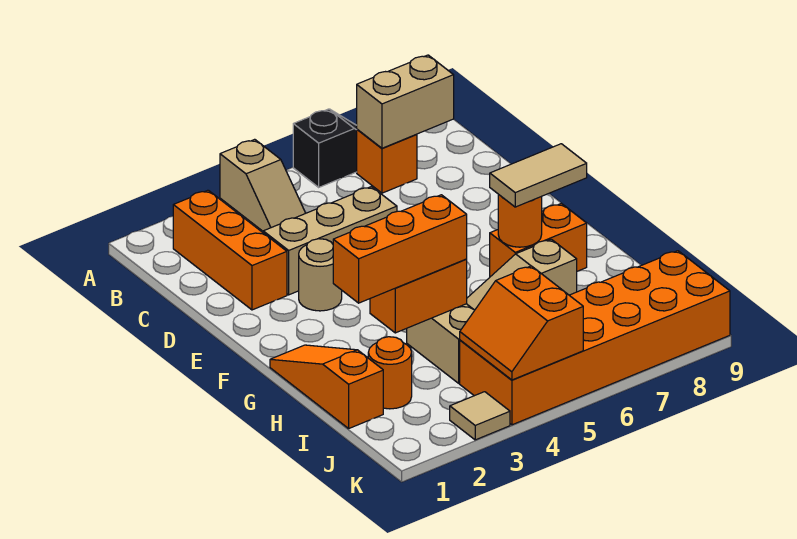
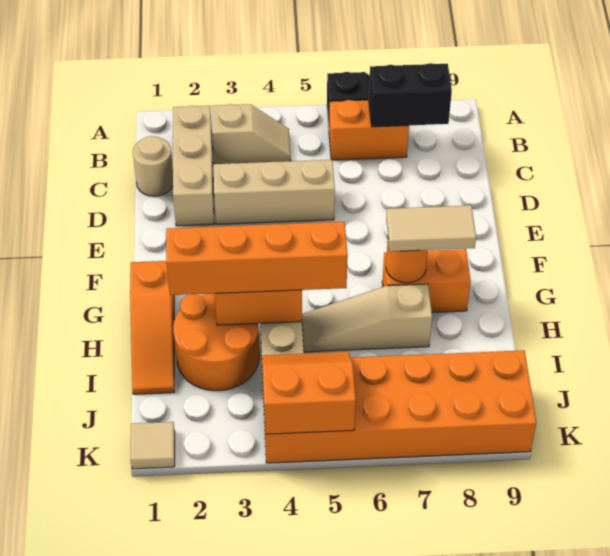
tan slope A4:B4 level 1 top A -> tan slope B3:B4 level 1 top 3
orange brick B2:D2 level 1 -> tan brick B2:D2 level 1
orange brick B7 level 1 -> orange brick B6:B7 level 1
tan brick B7:B8 level 2 -> black brick B7:B8 level 2
tan round brick E3 level 1 -> tan round brick C1 level 1
orange slope G1:I1 level 1 top I -> orange slope G1:I1 level 1 top G
orange brick H2:H4 level 3 -> orange brick H2:H5 level 3
orange round brick I2 level 1 -> orange round brick H2:I3 level 1
orange slope J4:K5 level 2 top 5 -> orange slope J4:K5 level 2 top K
tan tile K3 level 1 -> tan tile K1 level 1

